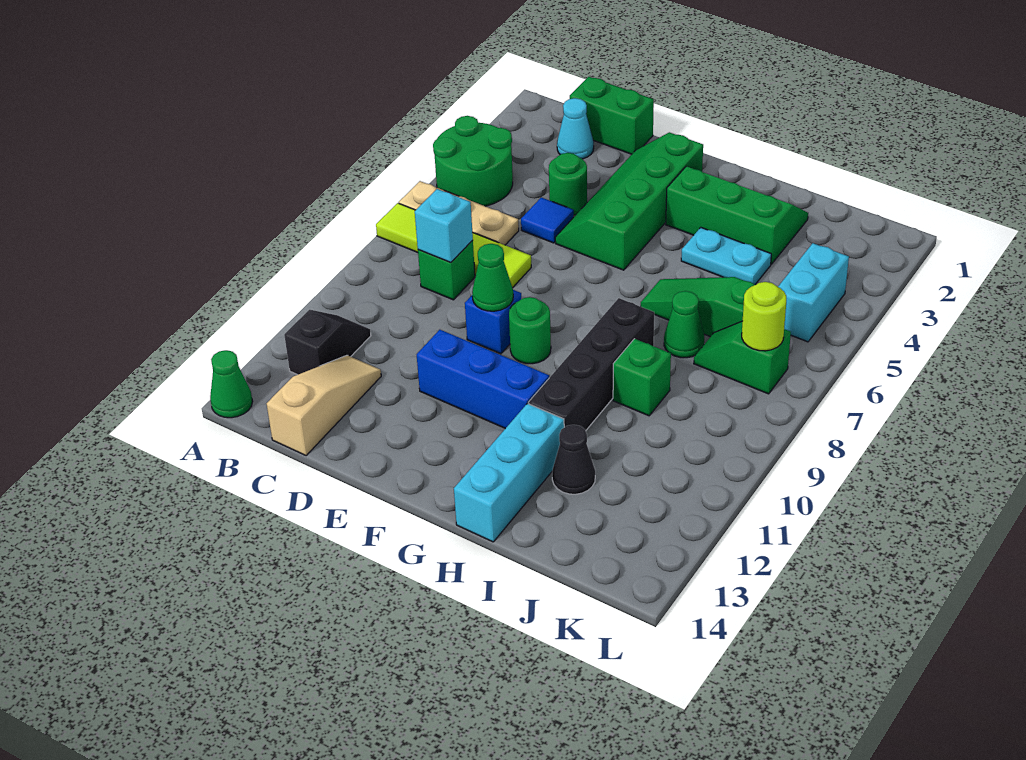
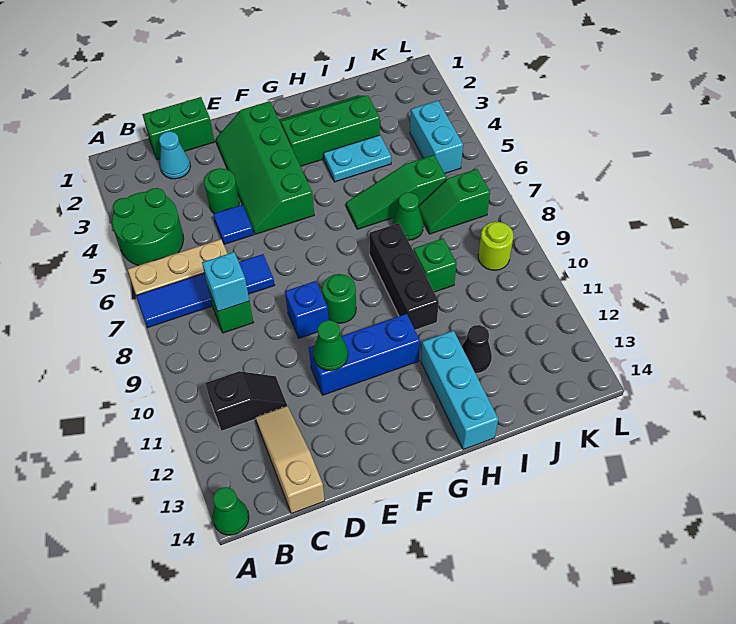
lime tile A7:D7 level 1 -> blue tile A7:D7 level 1
black slope B11:B12 level 1 top 12 -> black slope B11:C11 level 1 top B
green cone E9 level 2 -> green cone E11 level 2
black brick H8:H11 level 1 -> black brick H8:H10 level 1
lime round brick K7 level 2 -> lime round brick K9 level 1

